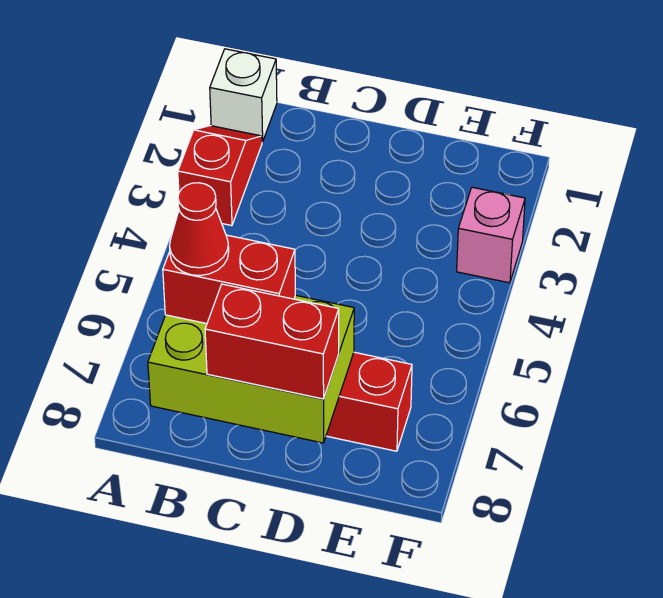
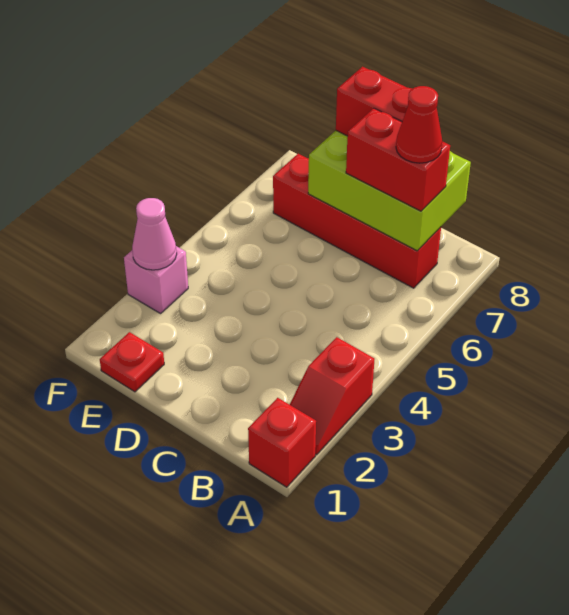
white brick A1 level 1 -> red brick A1 level 1
none -> red plate E1 level 1
none -> pink cone F3 level 2

